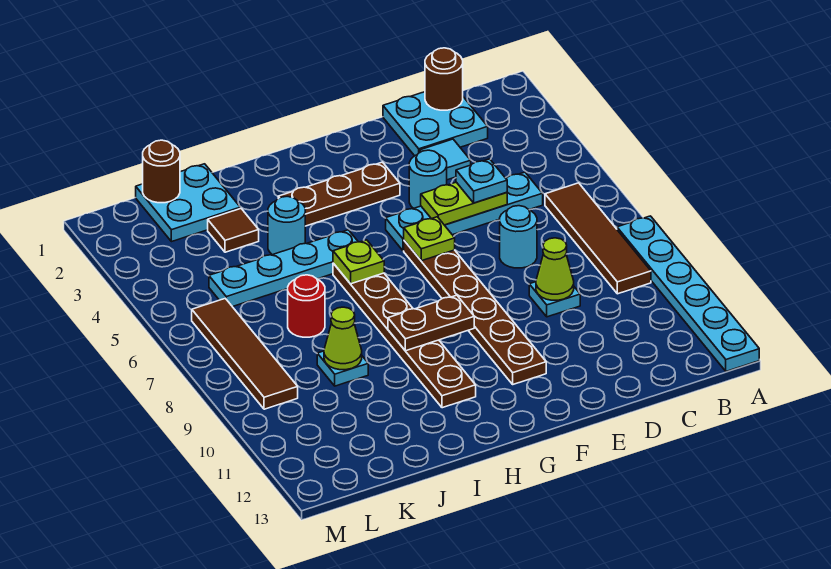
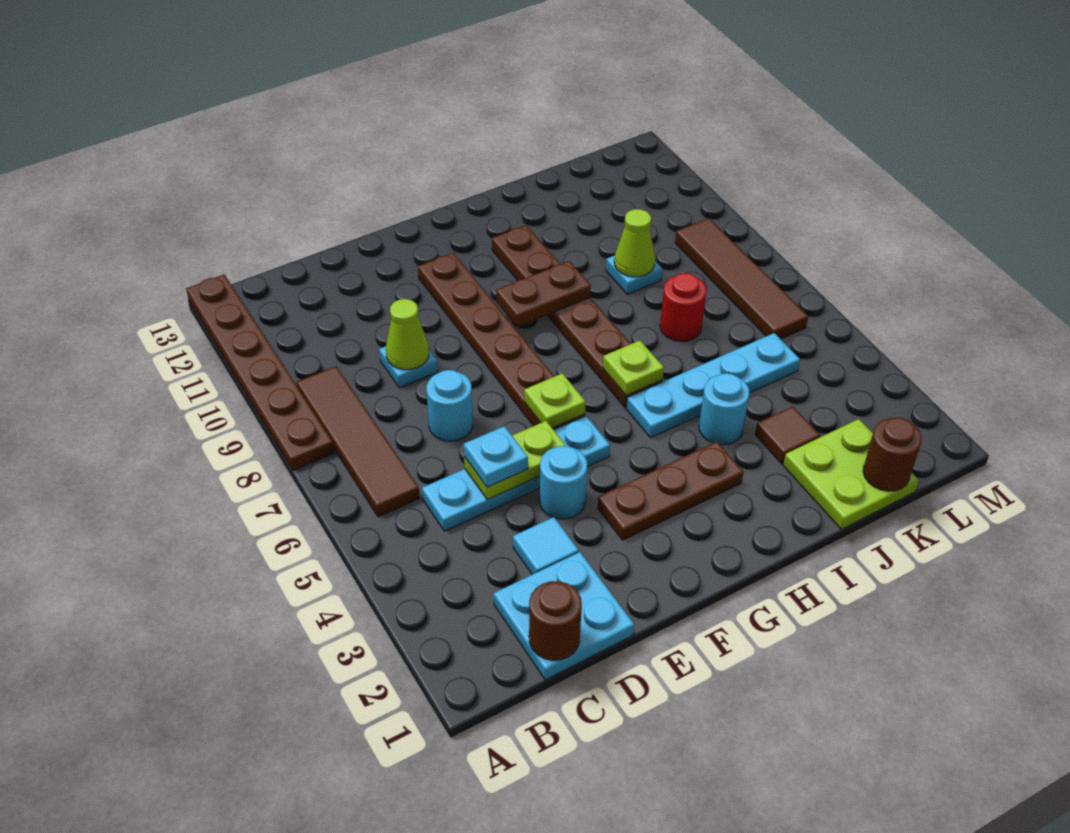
cyan plate A8:A13 level 1 -> brown plate A8:A13 level 1
cyan plate J1:K2 level 1 -> lime plate J1:K2 level 1

